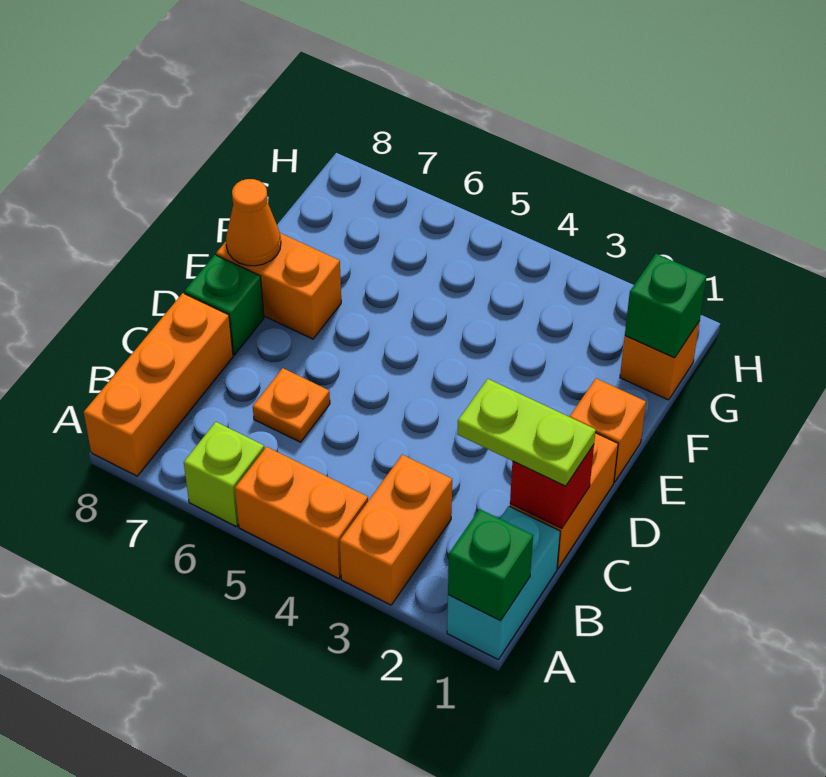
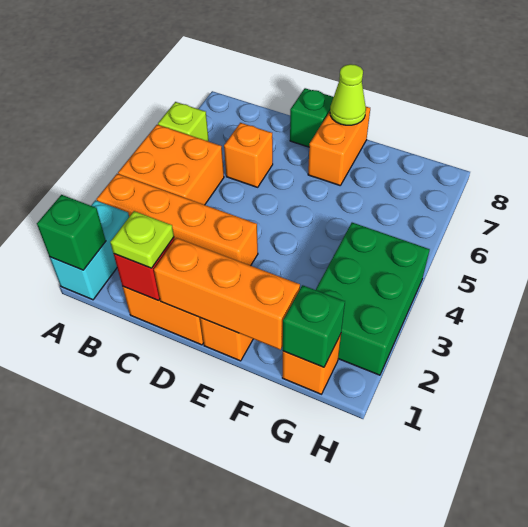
cyan brick A1:B1 level 1 -> cyan brick A1:A2 level 1
orange brick A3:B3 level 1 -> orange brick A3:D3 level 1
orange brick A4:A5 level 1 -> orange brick A4:B5 level 1
orange brick A8:C8 level 1 -> orange brick D1:F1 level 2
lime plate C1:C2 level 3 -> lime plate C1 level 3
orange plate C6 level 1 -> orange brick C6 level 1
orange cone E8 level 2 -> lime cone E8 level 2
none -> green brick G2:H4 level 1

